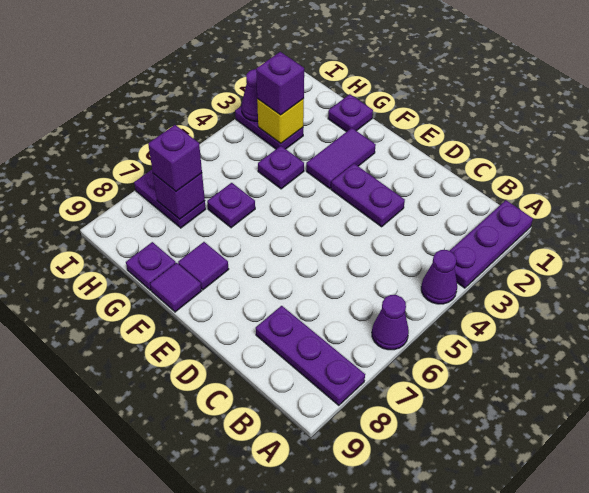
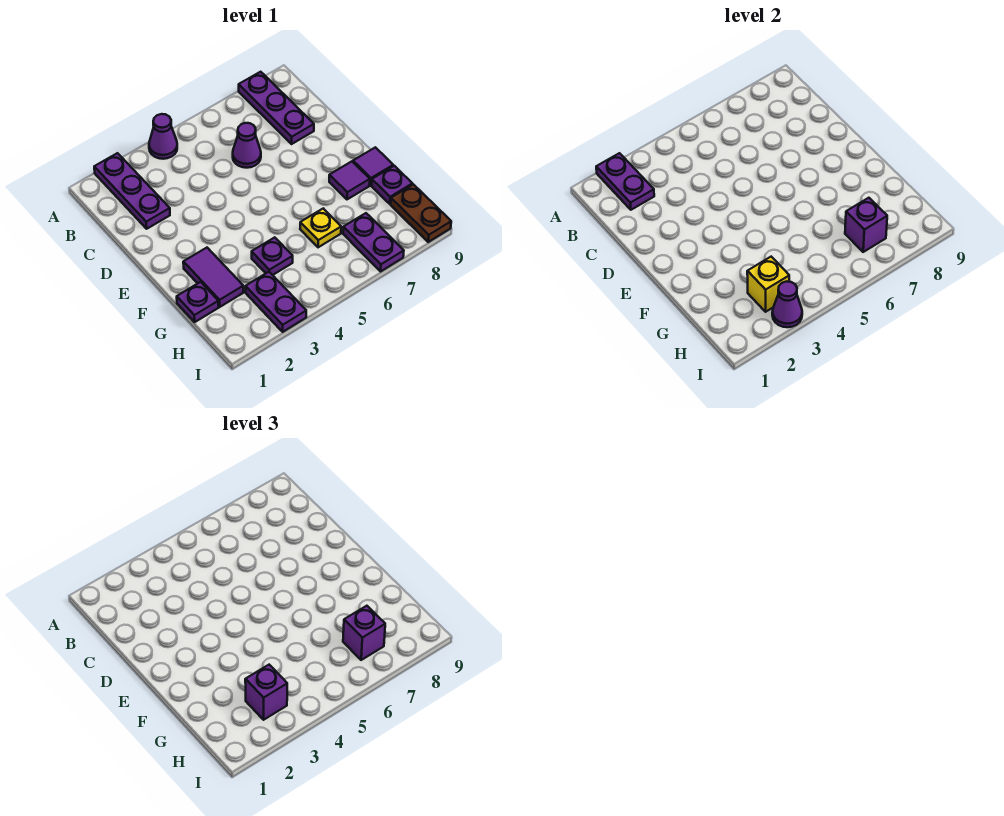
purple plate A1:A3 level 1 -> purple plate A2:C2 level 1
purple cone A6 level 1 -> purple cone C6 level 1
purple plate D3:E3 level 1 -> purple plate A2:B2 level 2
purple tile F2:F3 level 1 -> purple tile F2:G2 level 1
purple plate G6 level 1 -> yellow plate G6 level 1
none -> brown plate H9:I9 level 1

